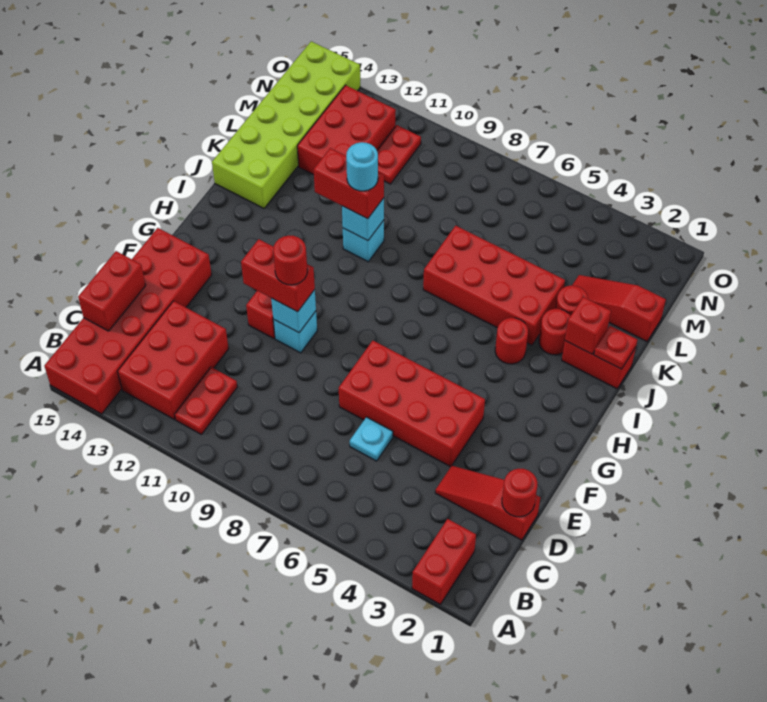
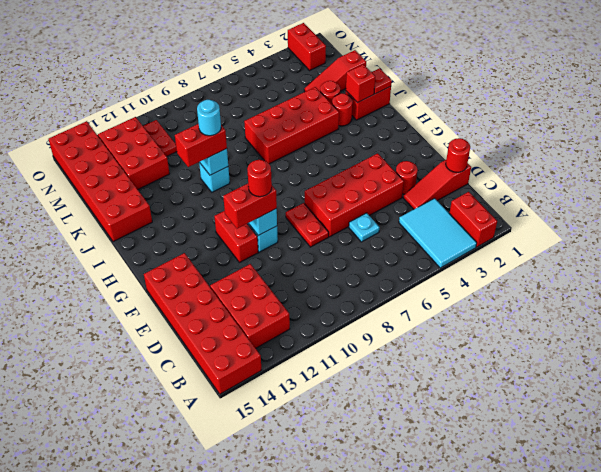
none -> cyan tile A3:C4 level 1
red plate B11:C11 level 1 -> red plate E8:F8 level 1
red brick C15:D15 level 2 -> red brick N2:O2 level 1
red round brick I4 level 1 -> red round brick E3 level 1
lime brick J14:O15 level 1 -> red brick J14:O15 level 1

